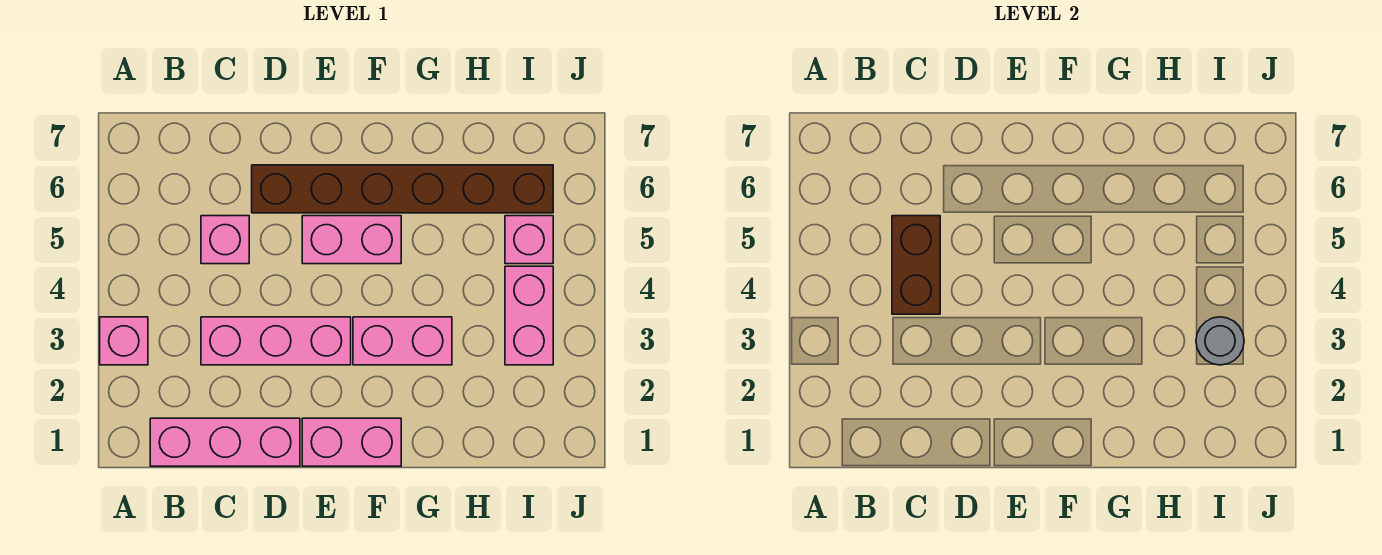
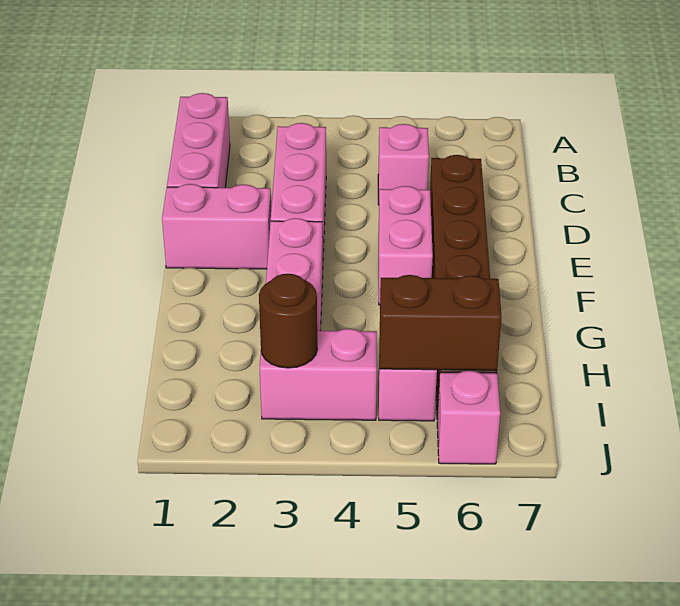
pink brick A3 level 1 -> pink brick J6 level 1
brown brick C4:C5 level 2 -> brown brick I5:I6 level 2
pink brick E1:F1 level 1 -> pink brick E1:E2 level 1
grey round brick I3 level 2 -> brown round brick I3 level 2

